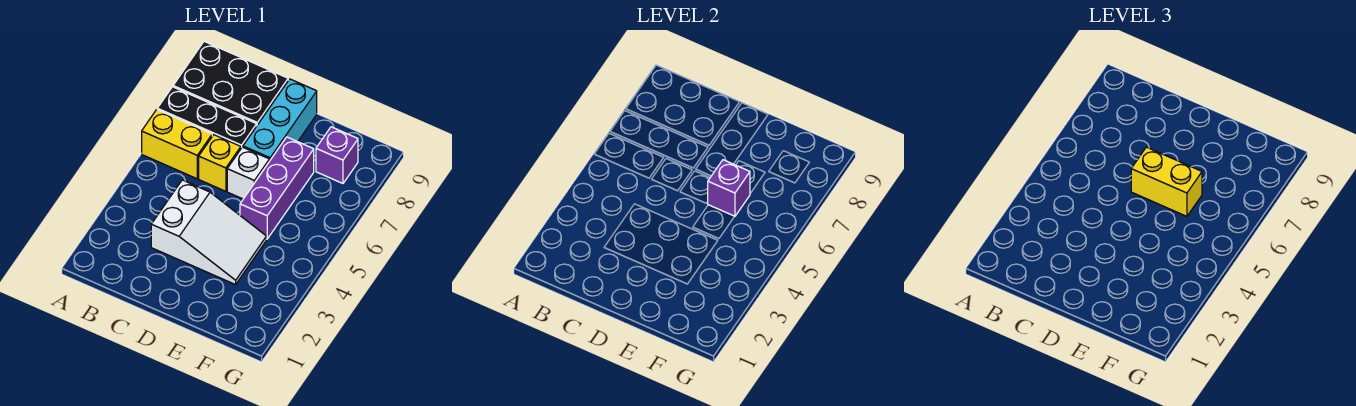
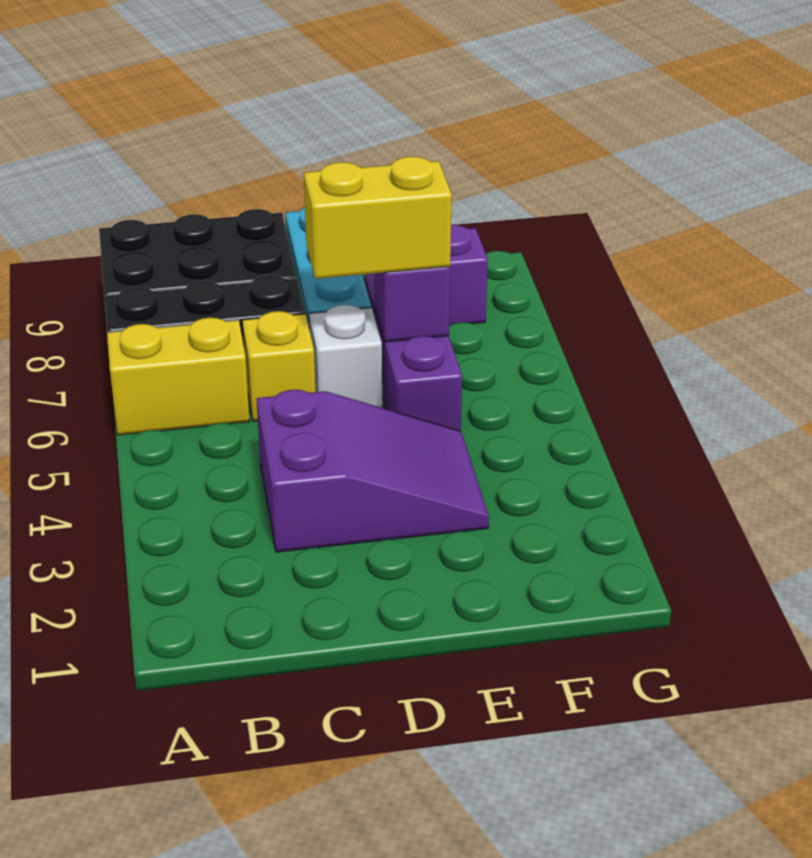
white slope C3:E4 level 1 top C -> purple slope C3:E4 level 1 top C

